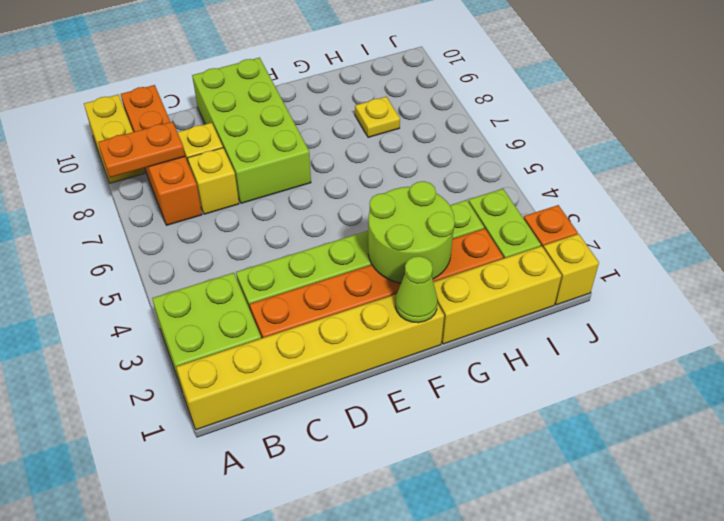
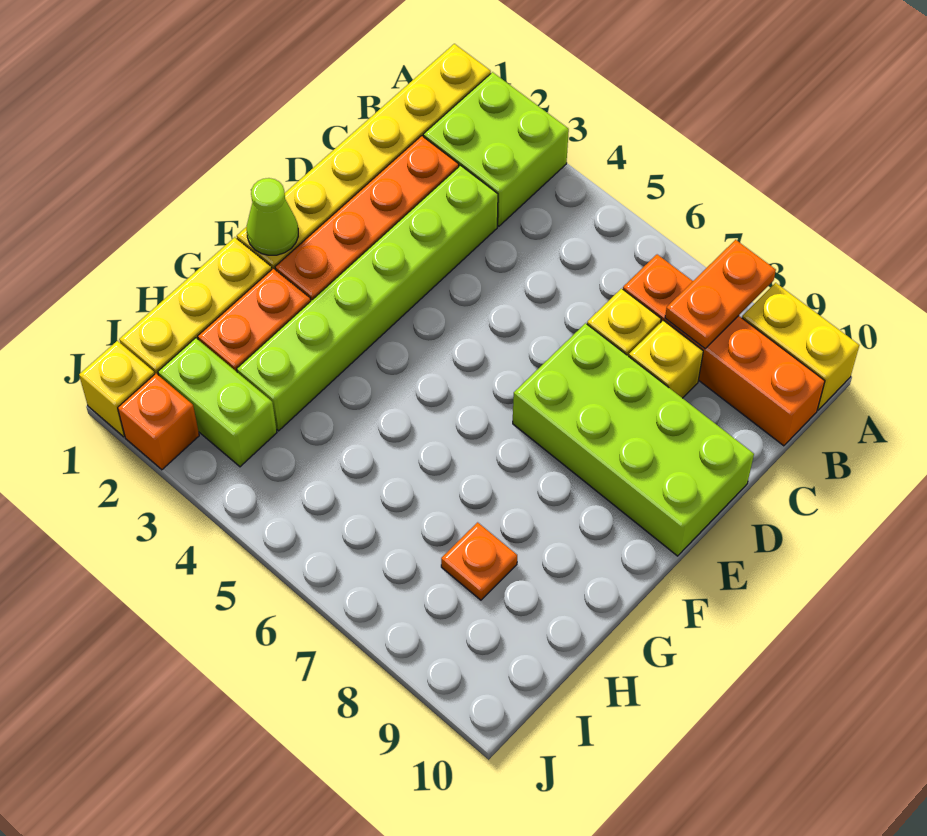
lime round brick F2:G3 level 2 -> none
yellow plate H8 level 1 -> orange plate H8 level 1

